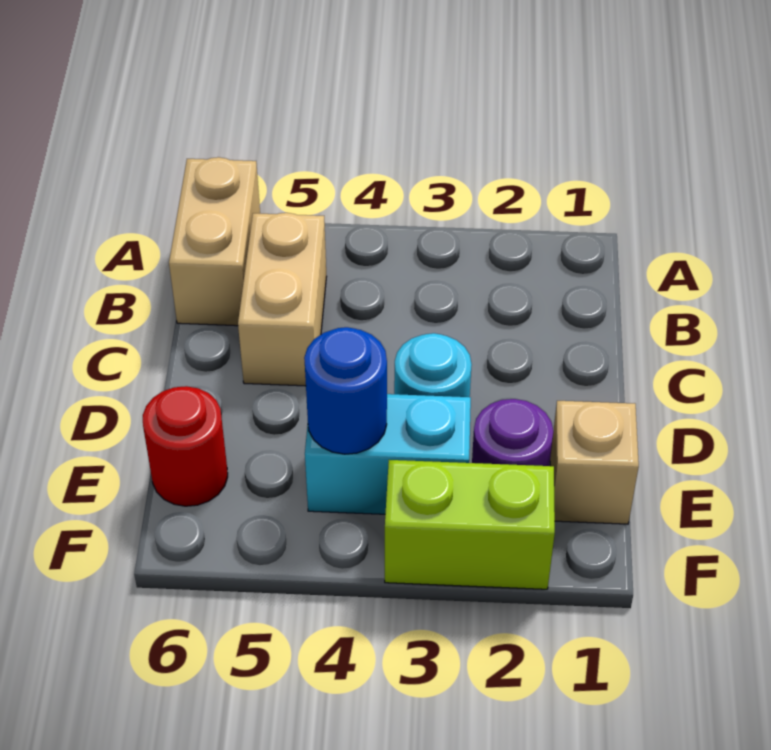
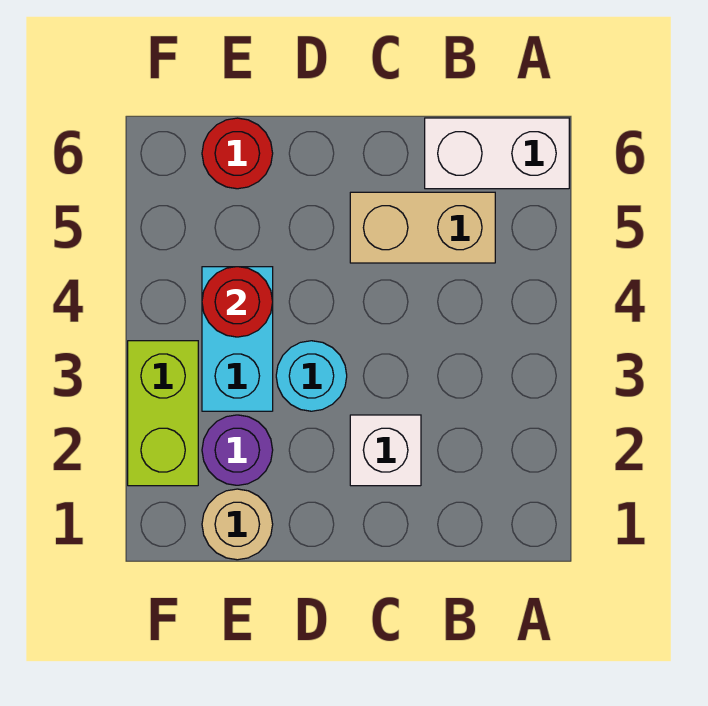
tan brick A6:B6 level 1 -> white brick A6:B6 level 1
none -> white brick C2 level 1
tan brick E1 level 1 -> tan round brick E1 level 1
blue round brick E4 level 2 -> red round brick E4 level 2

